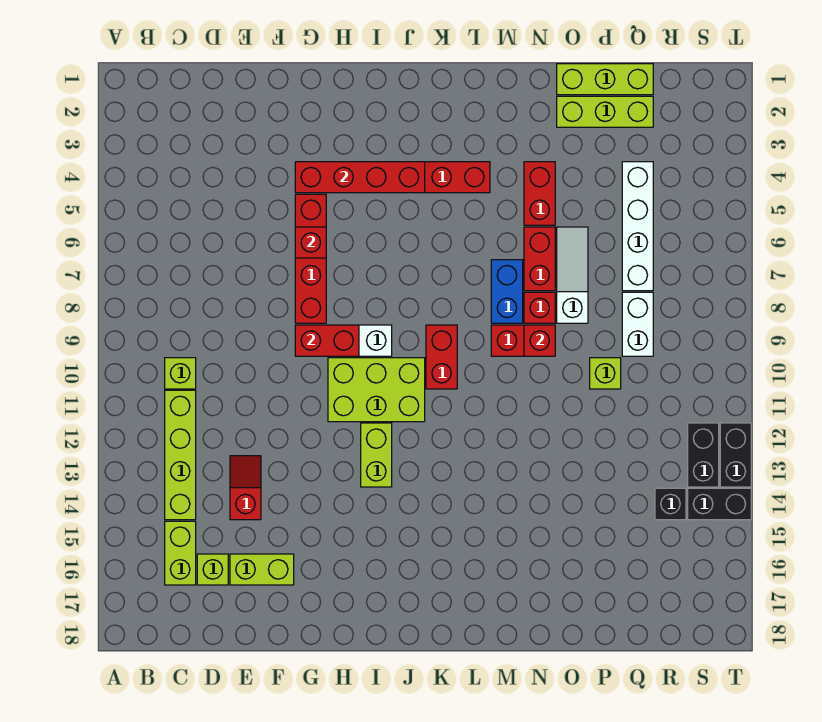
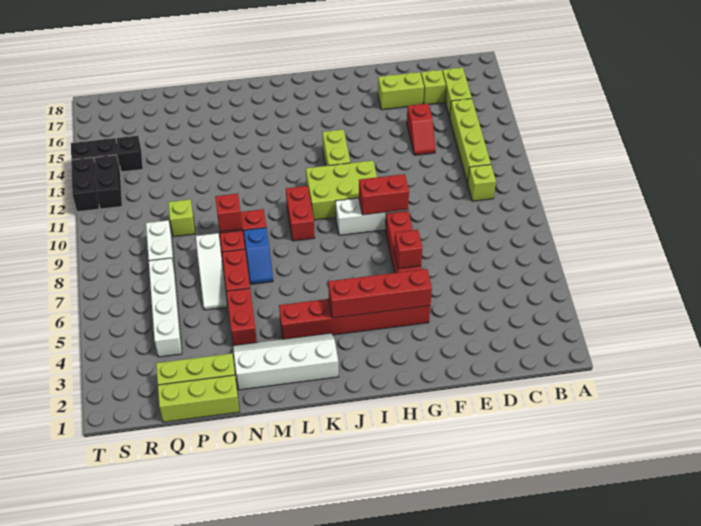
none -> white slope K2:N3 level 1 top 2
blue brick M7:M8 level 1 -> blue slope M7:M8 level 1 top 8

